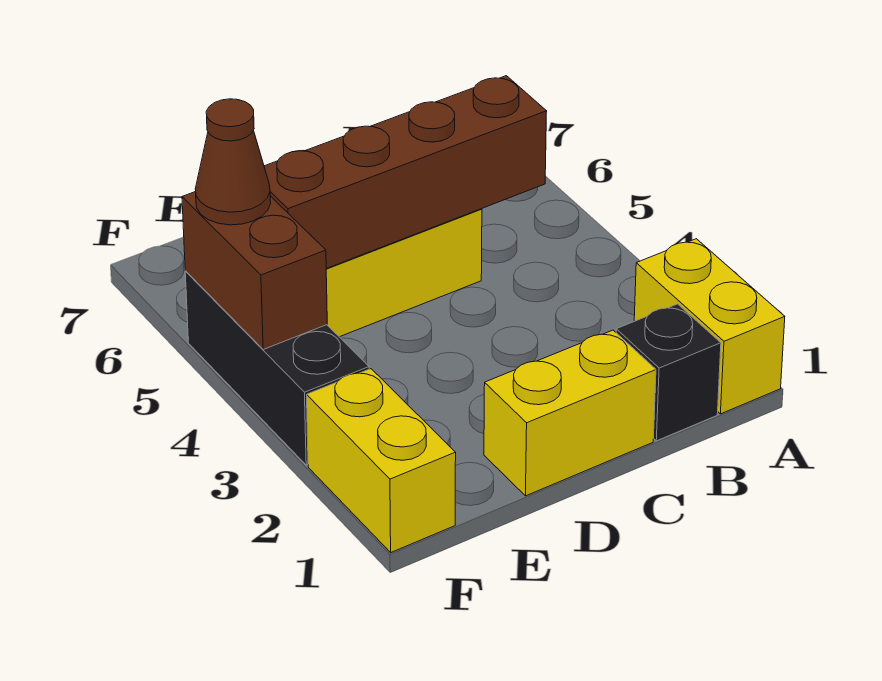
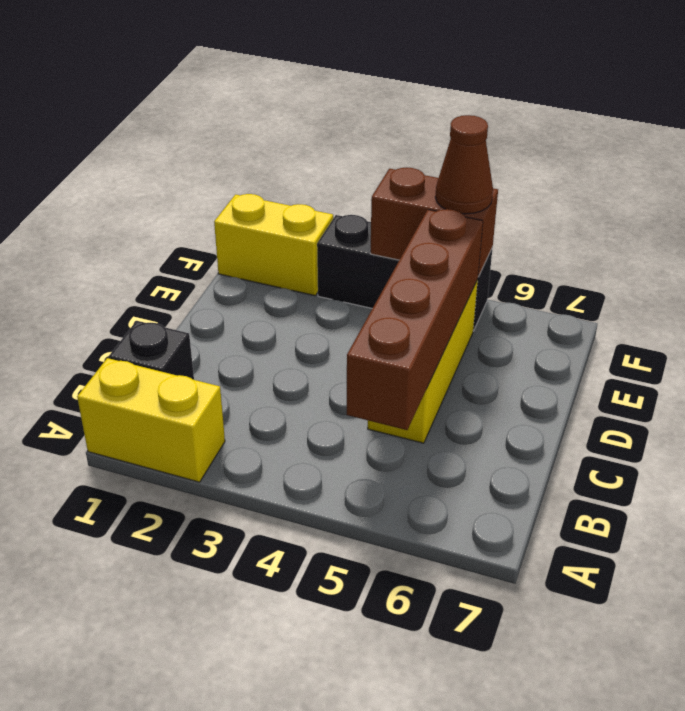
yellow brick C1:D1 level 1 -> none

